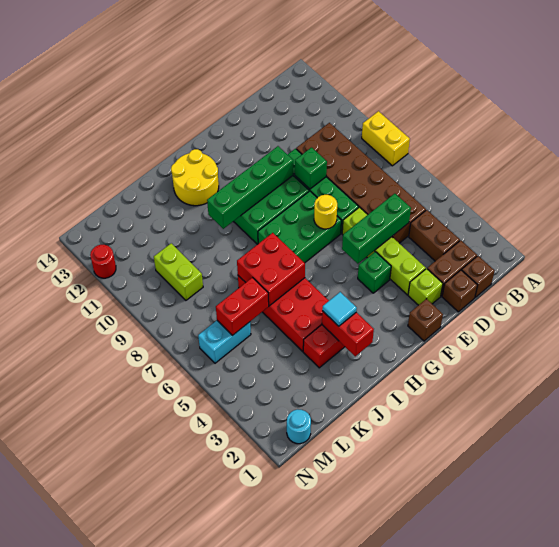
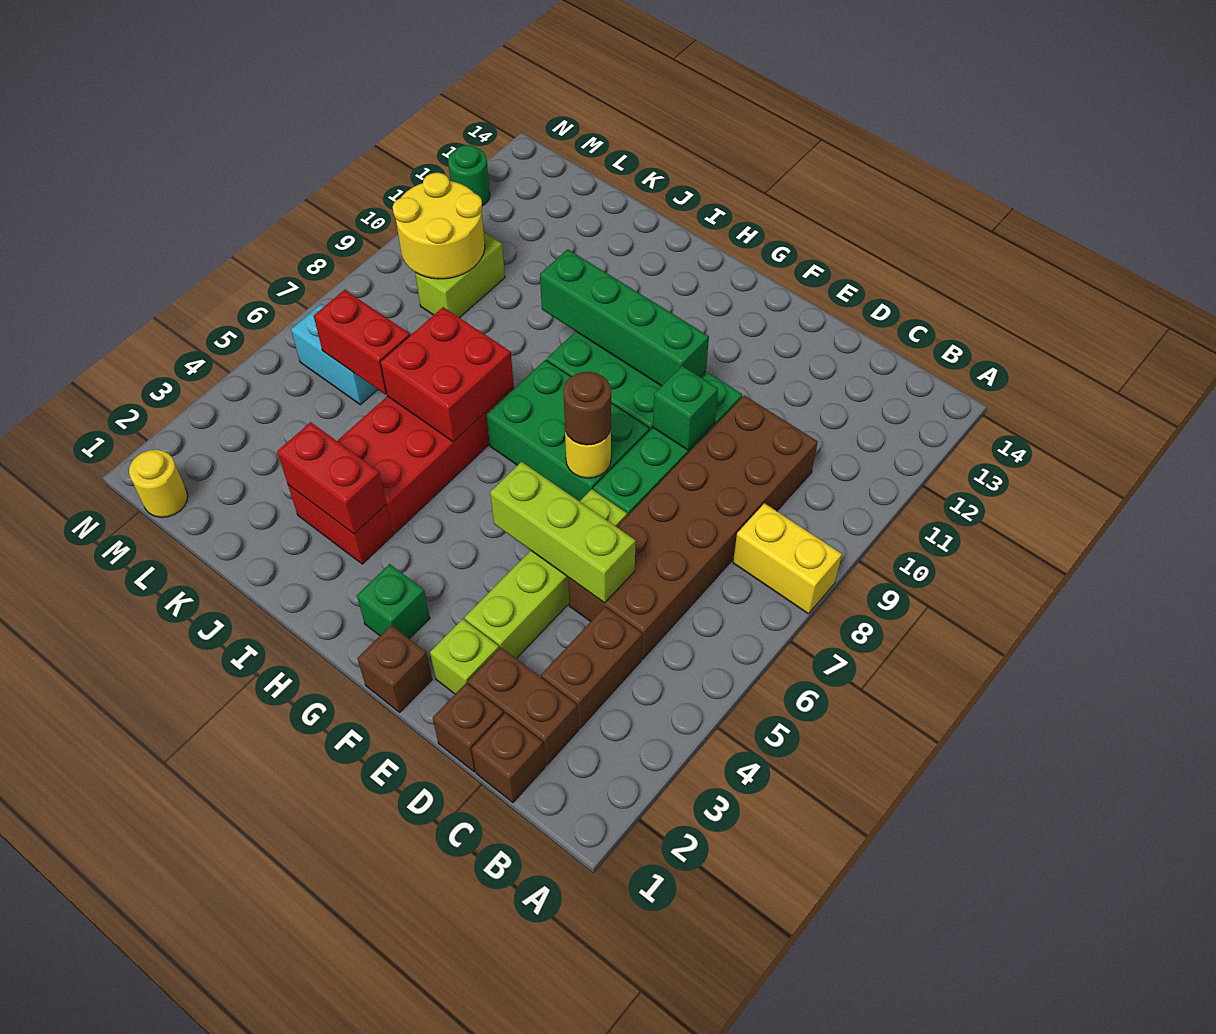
yellow brick A8:A9 level 1 -> yellow brick A8:B8 level 1
green brick D5:F5 level 2 -> lime brick D5:F5 level 2
green brick F4 level 1 -> green brick G2 level 1
none -> brown round brick F7 level 3
yellow round brick H12:I13 level 1 -> yellow round brick L9:M10 level 2
red brick I2:I3 level 2 -> red brick I3:J3 level 2
cyan tile I3 level 3 -> none
cyan round brick M1 level 1 -> yellow round brick M1 level 1
red round brick N12 level 1 -> green round brick N12 level 1

